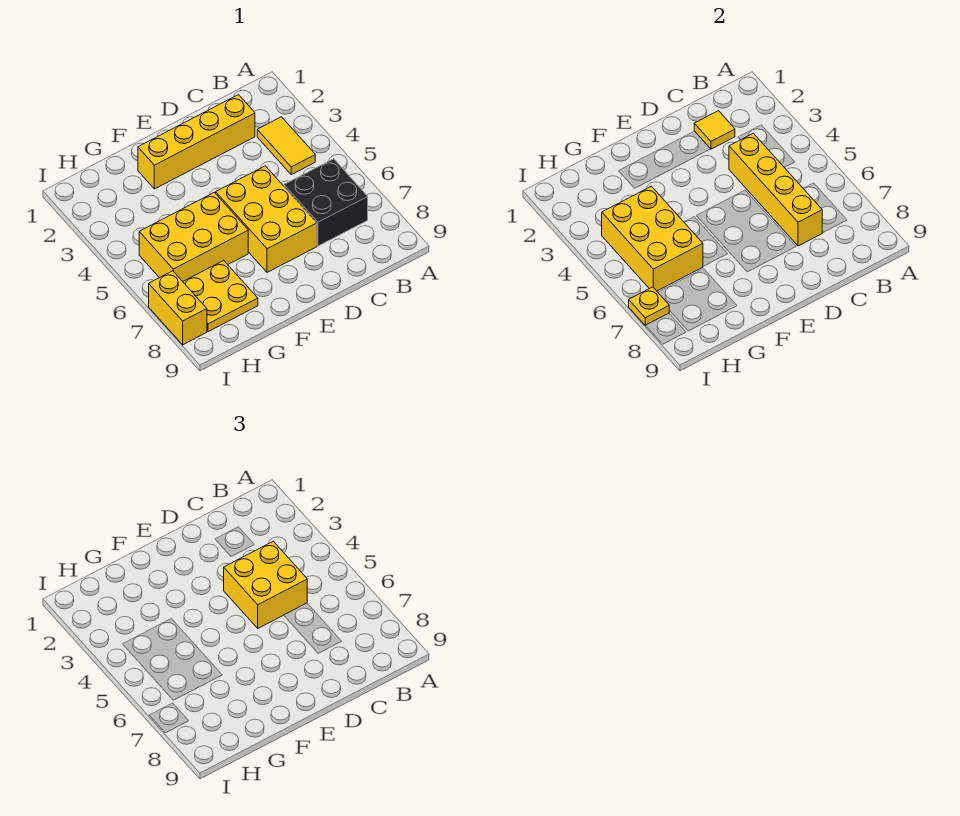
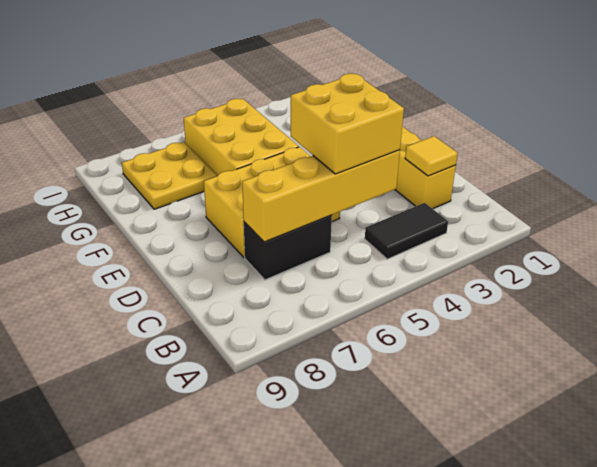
yellow tile B3:B4 level 1 -> black tile B3:B4 level 1
black brick B6:C7 level 1 -> black brick C6:C7 level 1
yellow brick G4:H6 level 2 -> none
yellow brick I7:I8 level 1 -> none
yellow plate I7 level 2 -> none

